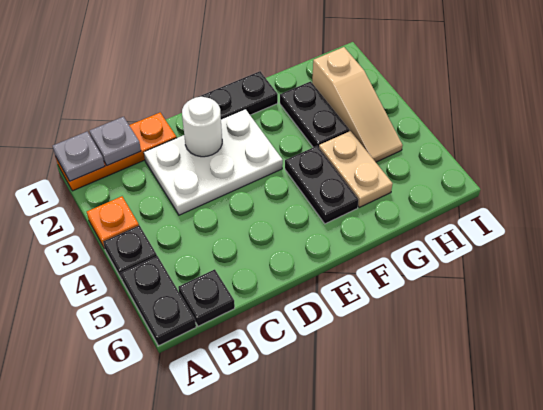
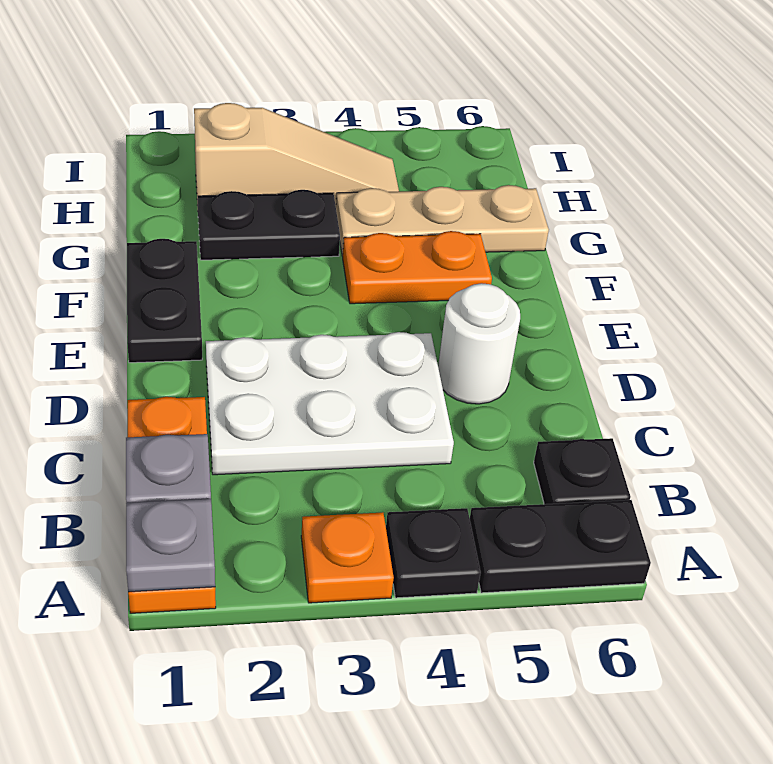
white plate C2:E3 level 1 -> white plate C2:D4 level 1
white round brick D2 level 2 -> white round brick D5 level 1
black plate F4:F5 level 1 -> orange plate F4:F5 level 1
tan plate G4:G5 level 1 -> tan plate G4:G6 level 1

